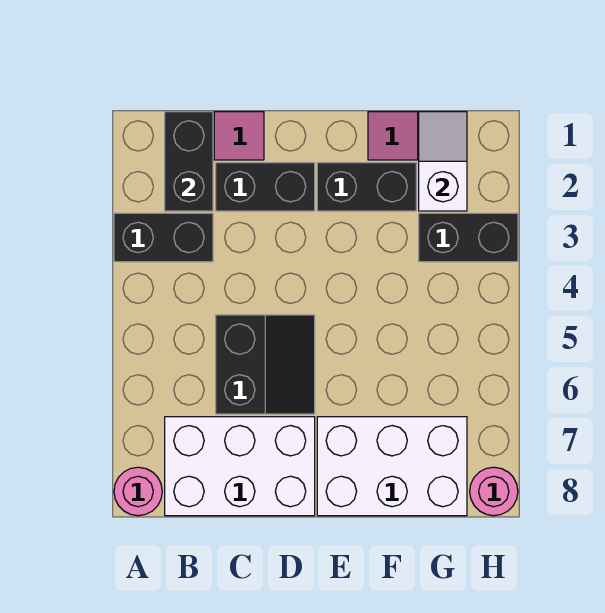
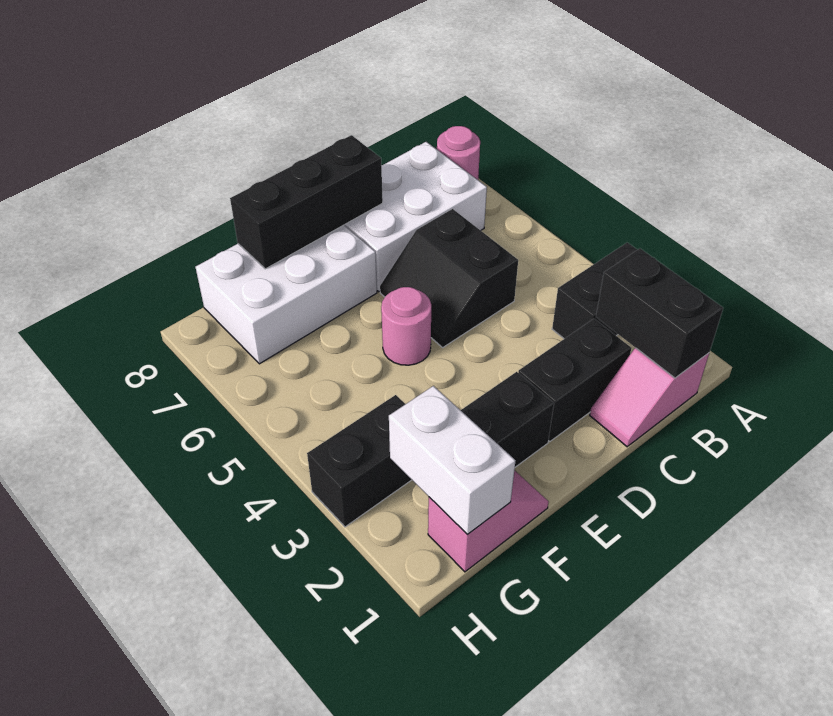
none -> black brick D8:F8 level 2
white slope G1:G2 level 2 top 2 -> white brick G1:G2 level 2
pink round brick H8 level 1 -> pink round brick E5 level 1

